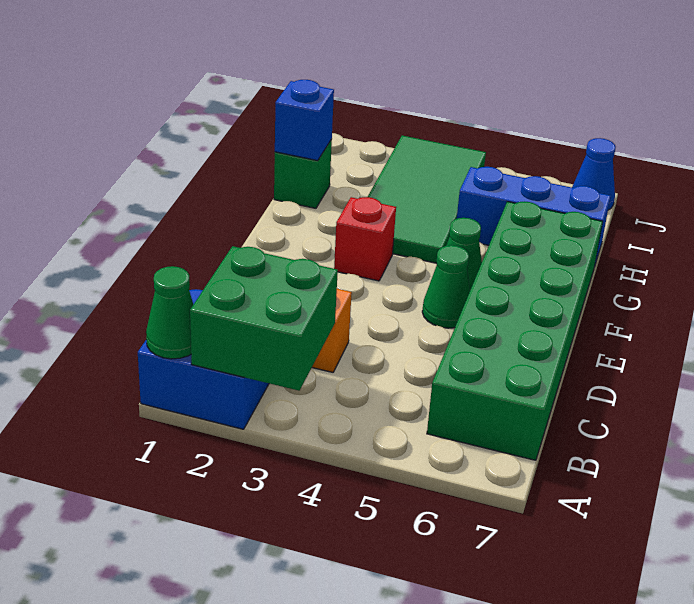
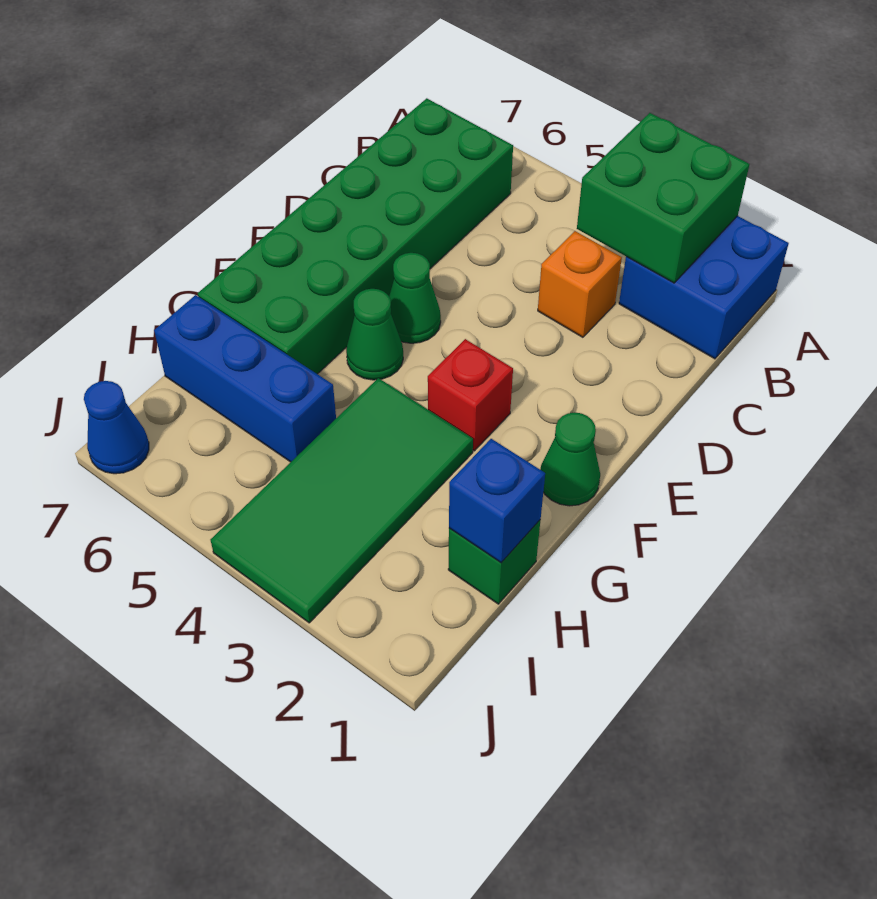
green cone A1 level 2 -> green cone F1 level 1

